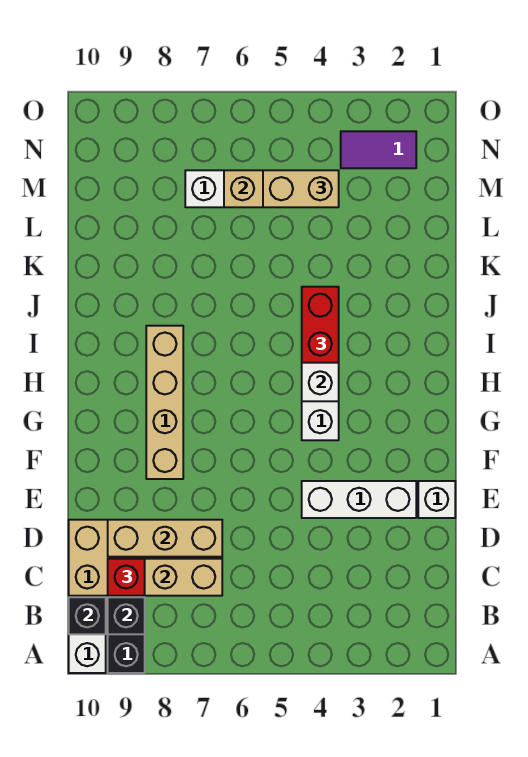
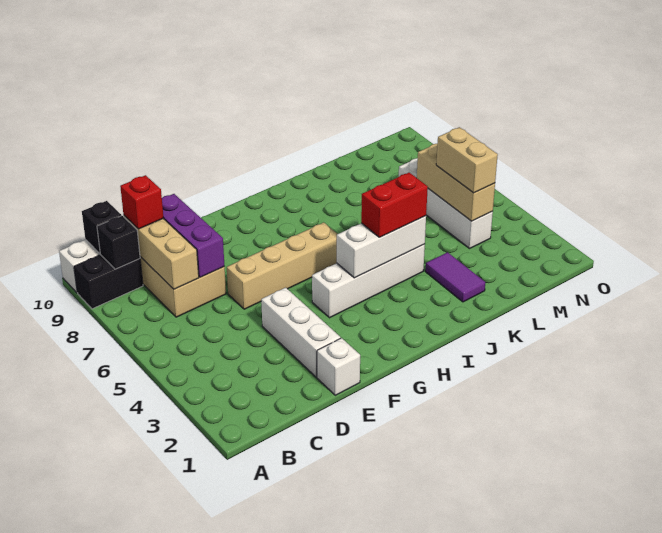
tan brick D7:D9 level 2 -> purple brick D7:D9 level 2
tan brick F8:I8 level 1 -> tan brick E6:H6 level 1
purple tile N2:N3 level 1 -> purple tile K2:K3 level 1

